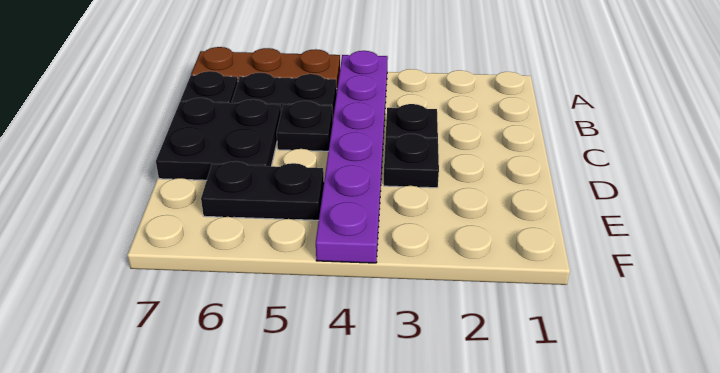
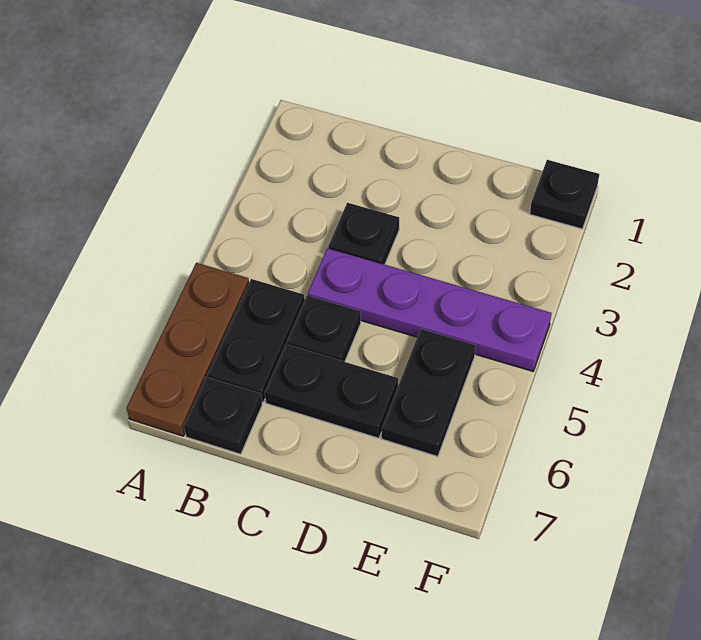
purple plate A4:F4 level 1 -> purple plate C4:F4 level 1
black plate C6:D7 level 1 -> black plate C6:D6 level 1
black plate D3 level 1 -> black plate F1 level 1

